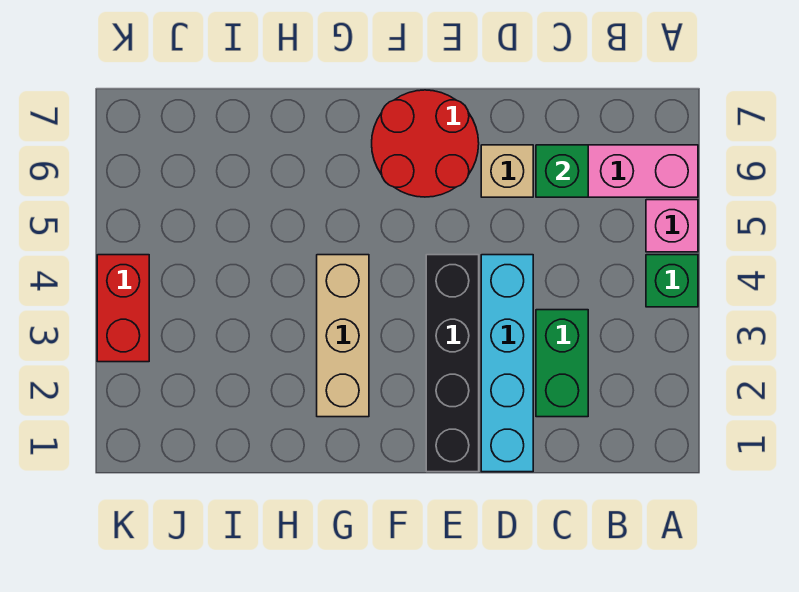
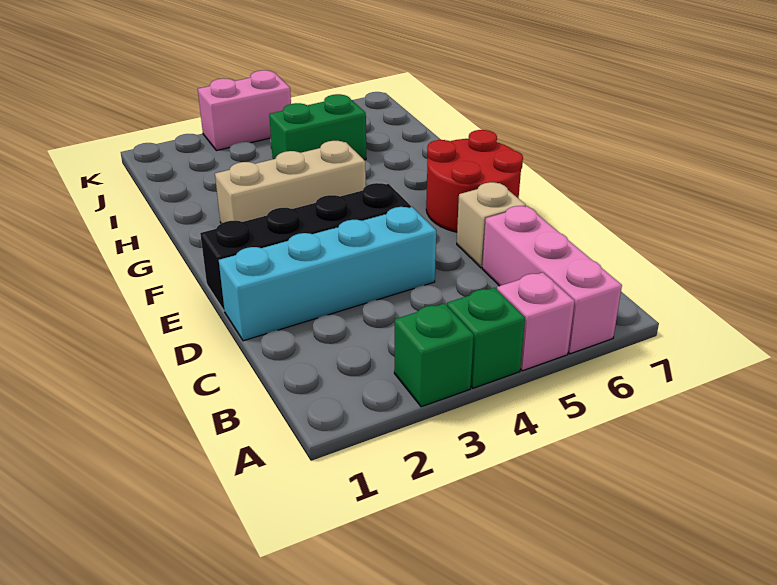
green brick C2:C3 level 1 -> green brick I4:I5 level 1
green brick C6 level 2 -> green brick A3 level 1
red brick K3:K4 level 1 -> pink brick K3:K4 level 1

